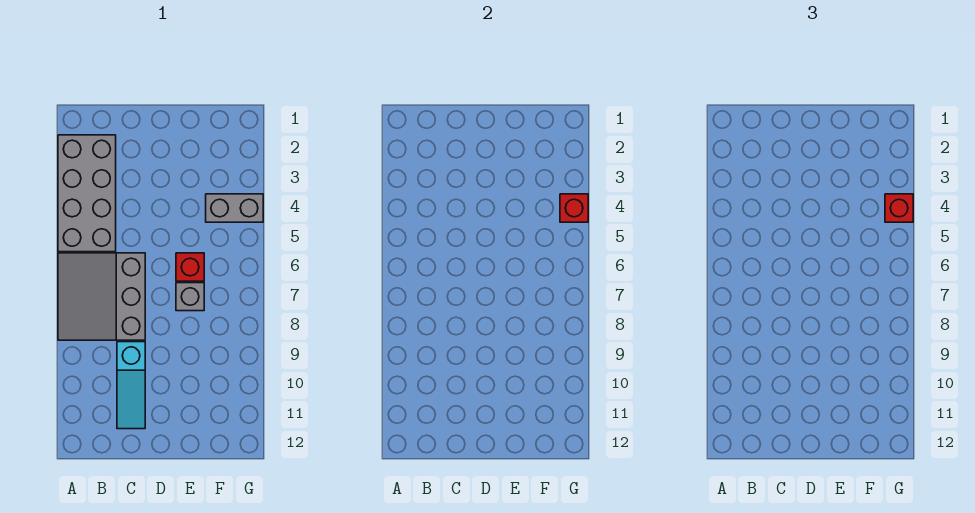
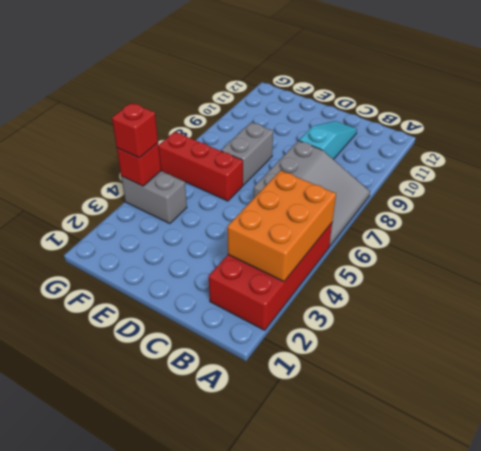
grey brick A2:B5 level 1 -> red brick A2:B5 level 1
none -> orange brick A3:B5 level 2
red brick E6 level 1 -> red brick E6:G6 level 1
grey brick E7 level 1 -> grey brick E7:E8 level 1

